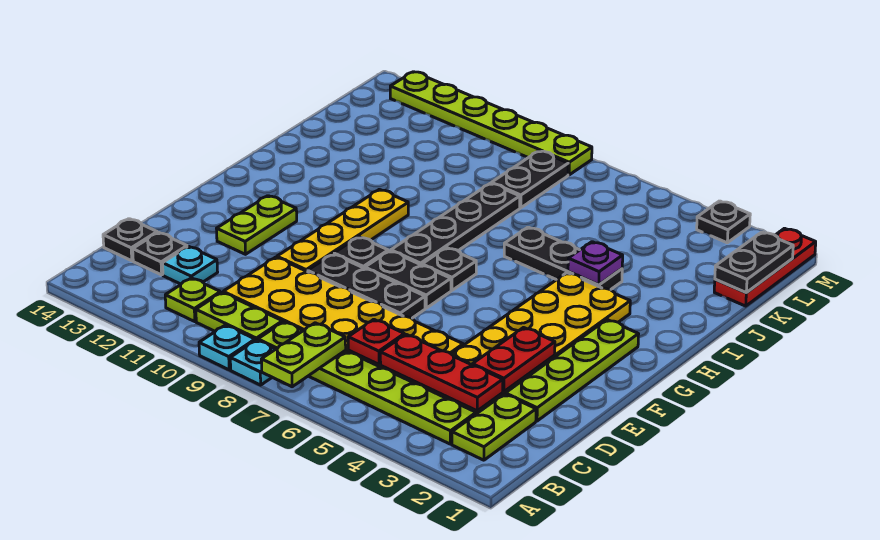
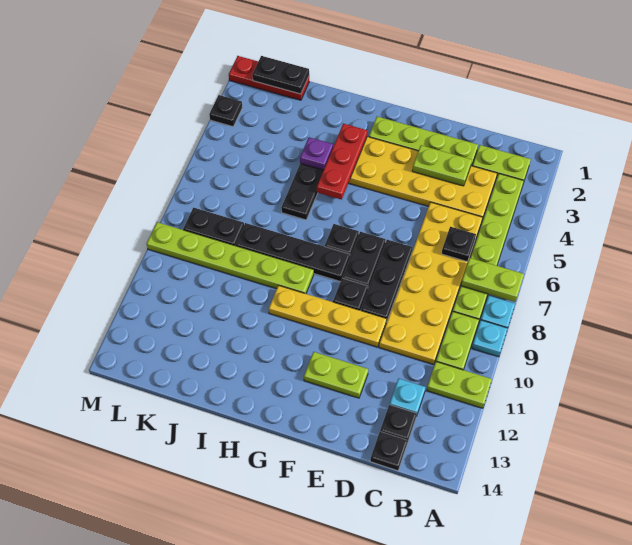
lime plate B11 level 1 -> lime plate A11:B11 level 1
red plate C3:C5 level 2 -> red plate H3:H5 level 2
red plate C6 level 2 -> black plate C6 level 2
red plate D3:E3 level 2 -> lime plate D3:E3 level 2
lime plate M8:M13 level 1 -> lime plate H9:M9 level 1

